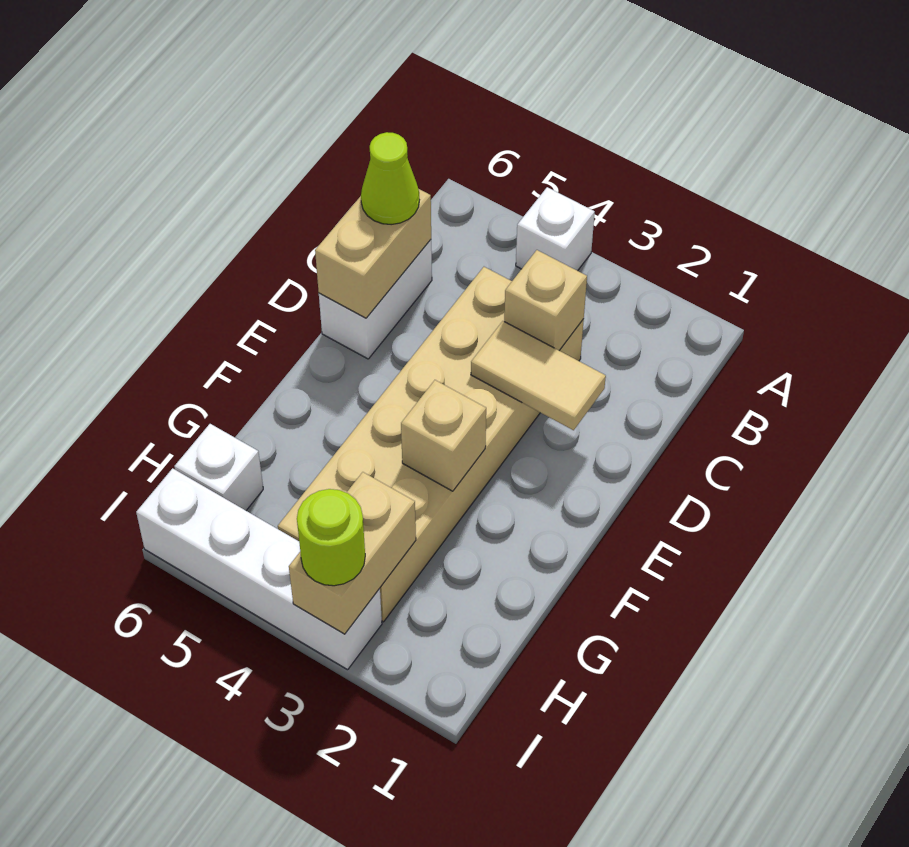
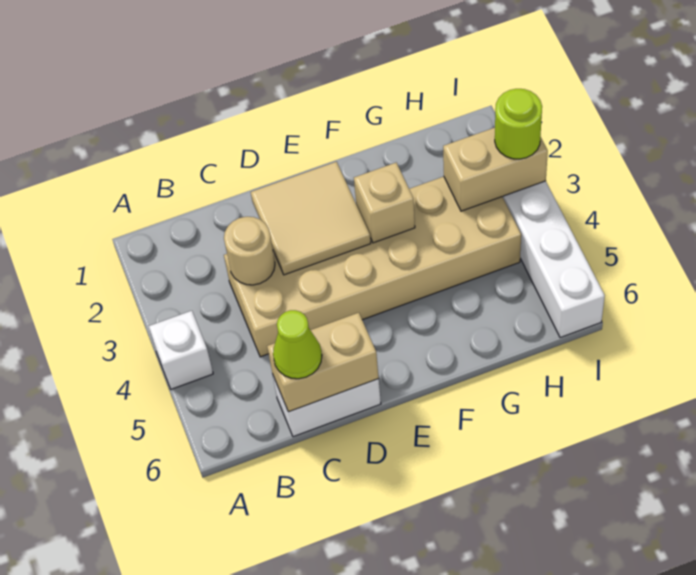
tan brick C3 level 2 -> tan round brick C3 level 2
tan tile D2:D3 level 2 -> tan tile D2:E3 level 2
white brick H6 level 1 -> none

